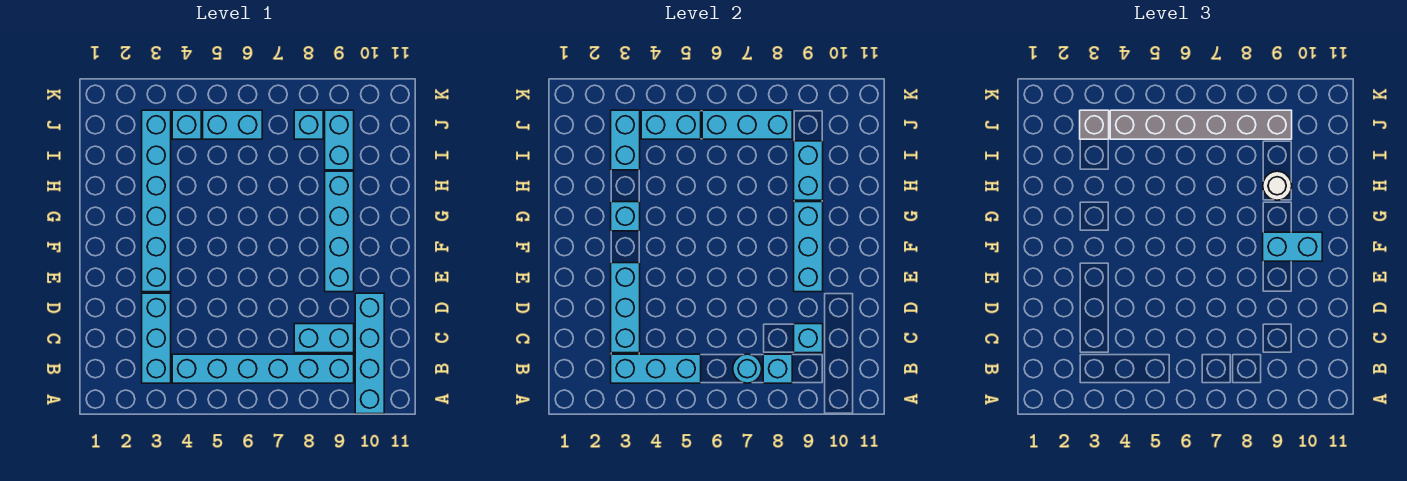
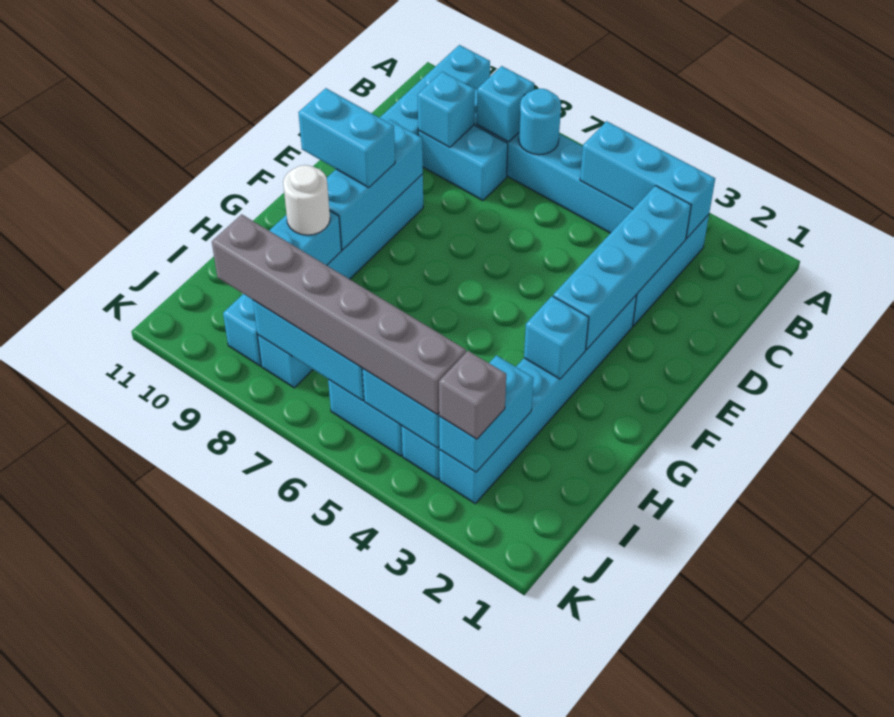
cyan brick C3:E3 level 2 -> cyan brick C3:F3 level 2

